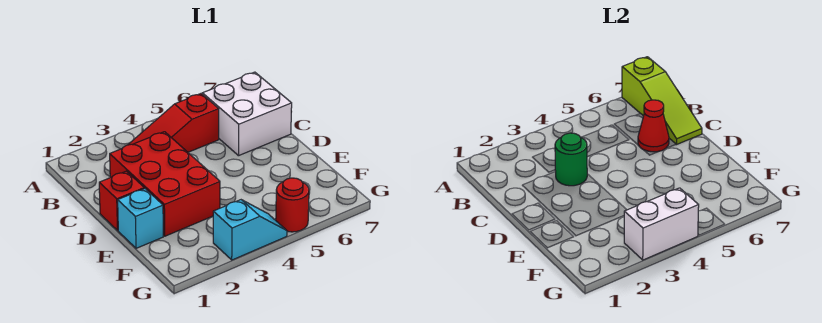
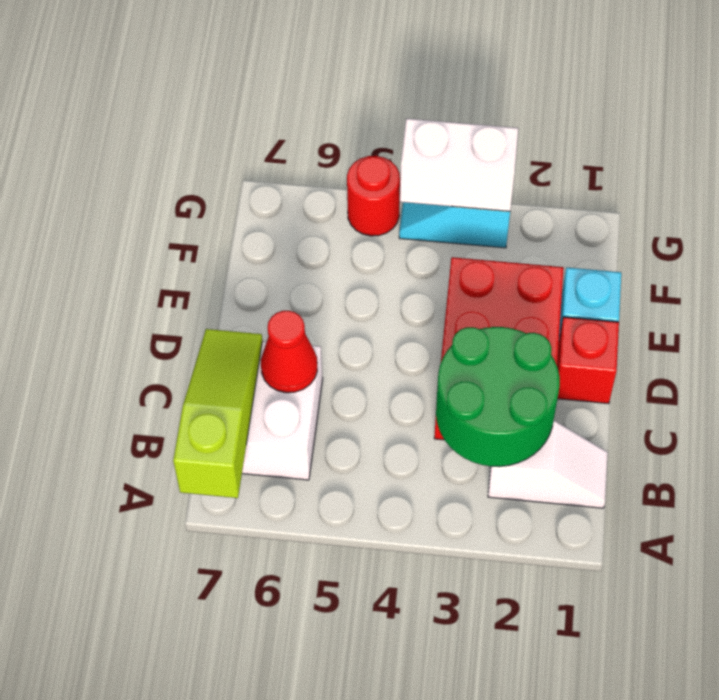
none -> white slope B1:B2 level 1 top 2
red slope B3:B5 level 1 top 5 -> none
green round brick C3 level 2 -> green round brick B2:C3 level 2

